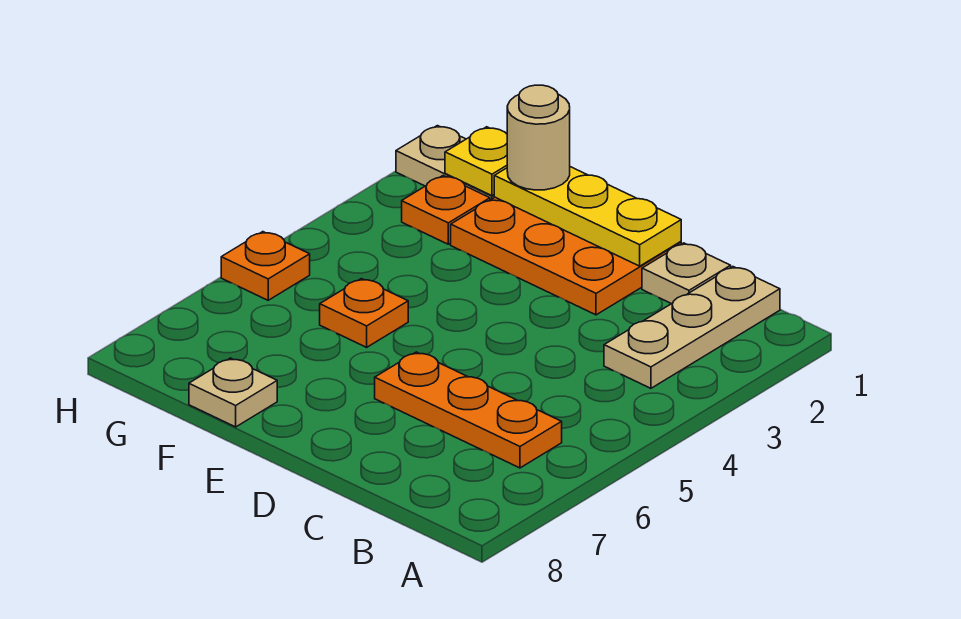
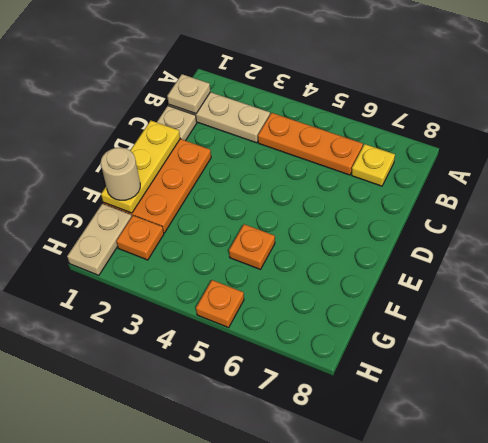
orange plate B6:D6 level 1 -> orange plate B4:B6 level 1
tan plate F8 level 1 -> tan plate B1 level 2
yellow plate G1 level 2 -> yellow plate B7 level 1

